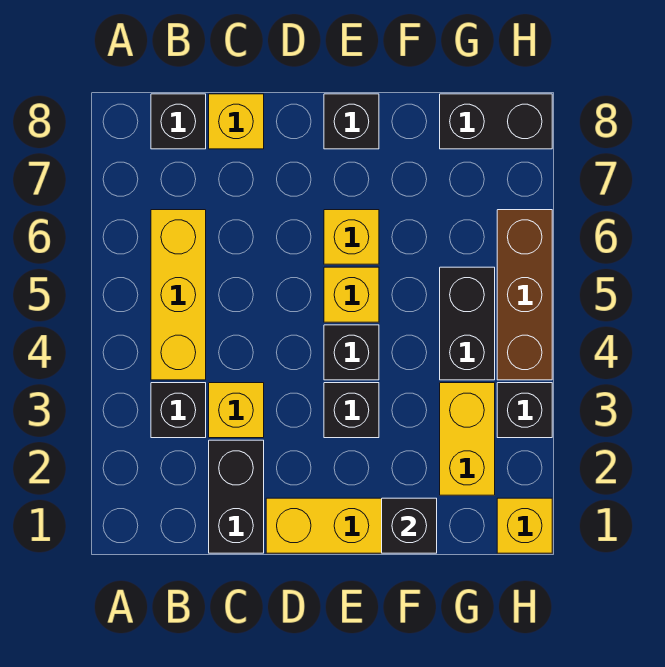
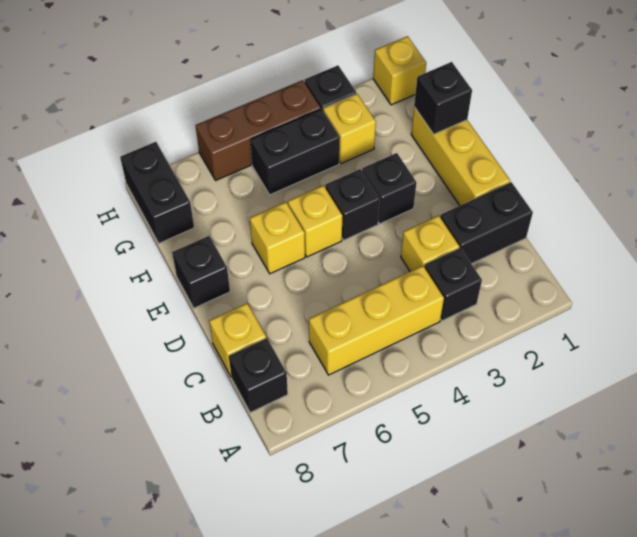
yellow brick G2:G3 level 1 -> yellow brick G3 level 1

